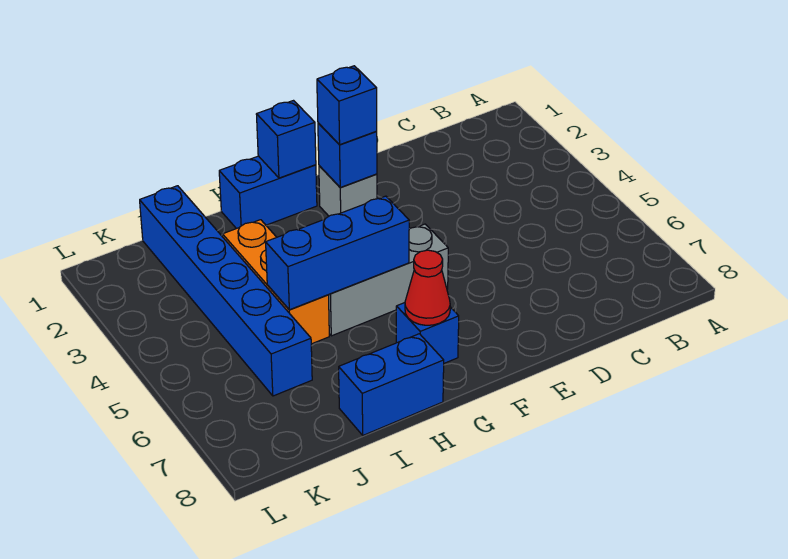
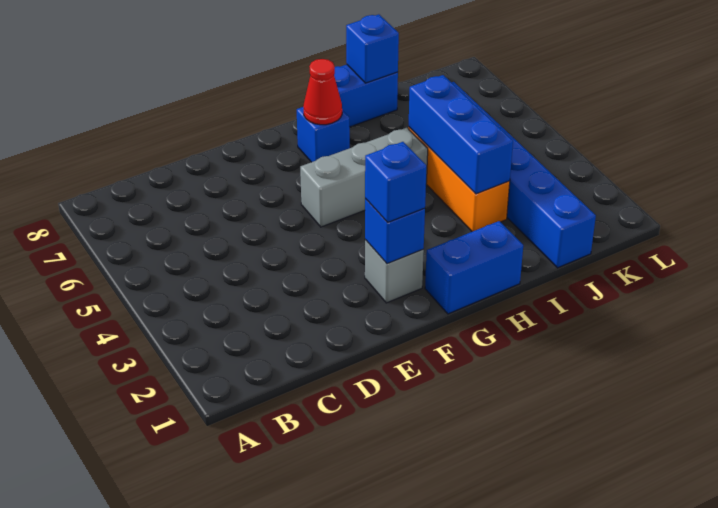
blue brick G1 level 2 -> blue brick I8 level 2
blue brick G5:I5 level 2 -> blue brick I3:I5 level 2

